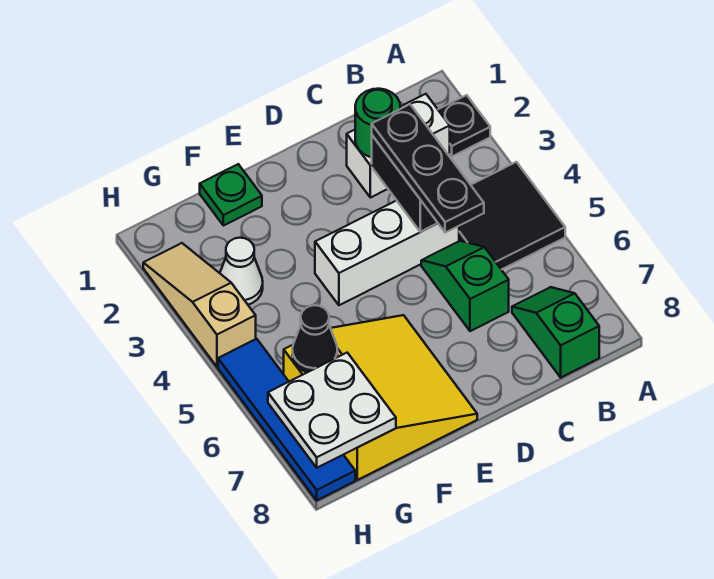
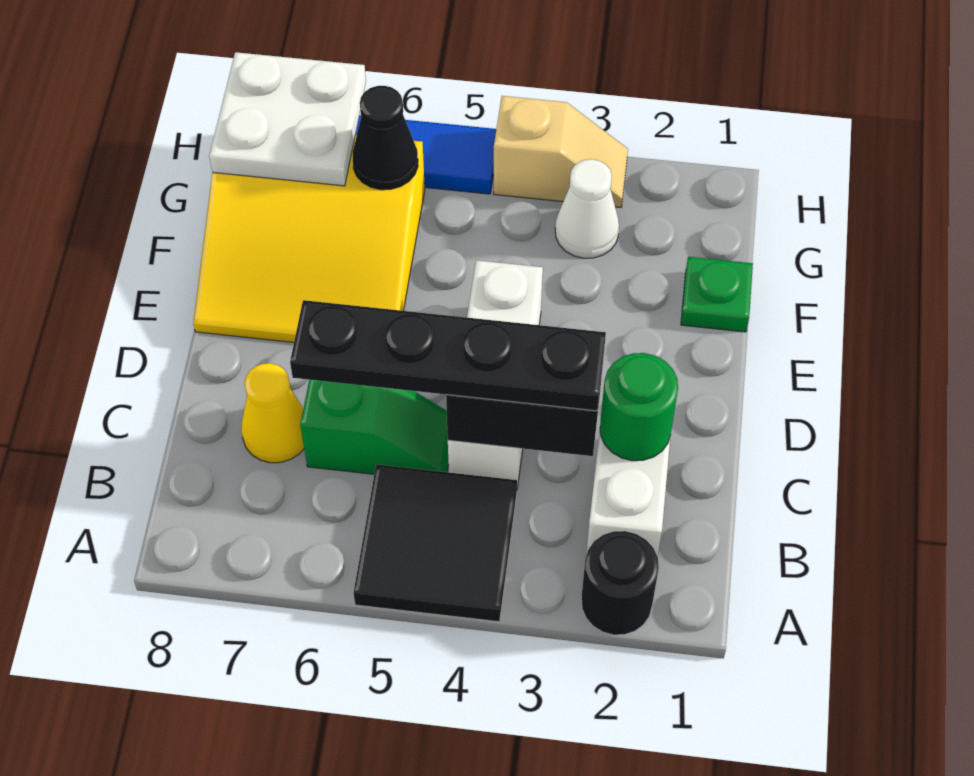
black plate A2 level 1 -> black round brick A2 level 1
green slope B7:B8 level 1 top 8 -> none
black plate C3:C5 level 3 -> black plate C3:C6 level 3
none -> yellow cone C7 level 1
tan slope H2:H4 level 1 top 4 -> tan slope H3:H4 level 1 top 4

